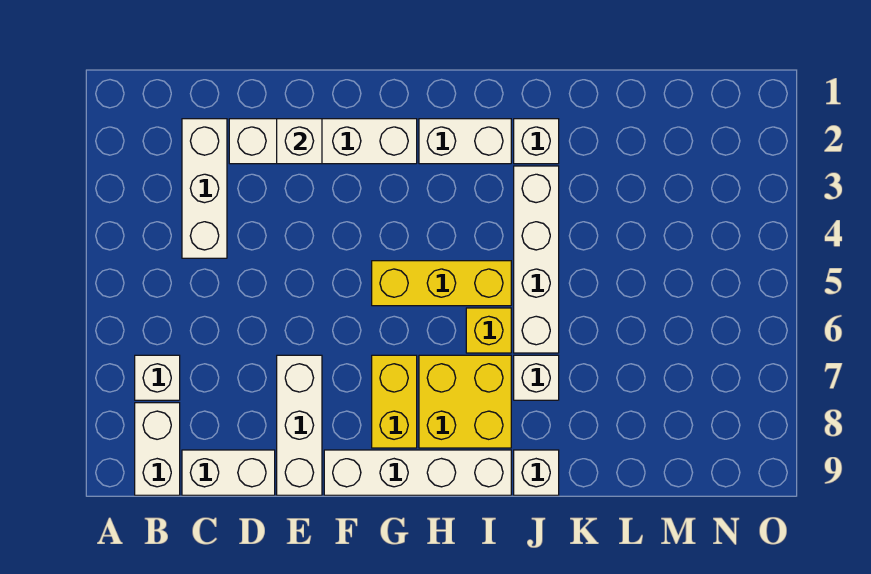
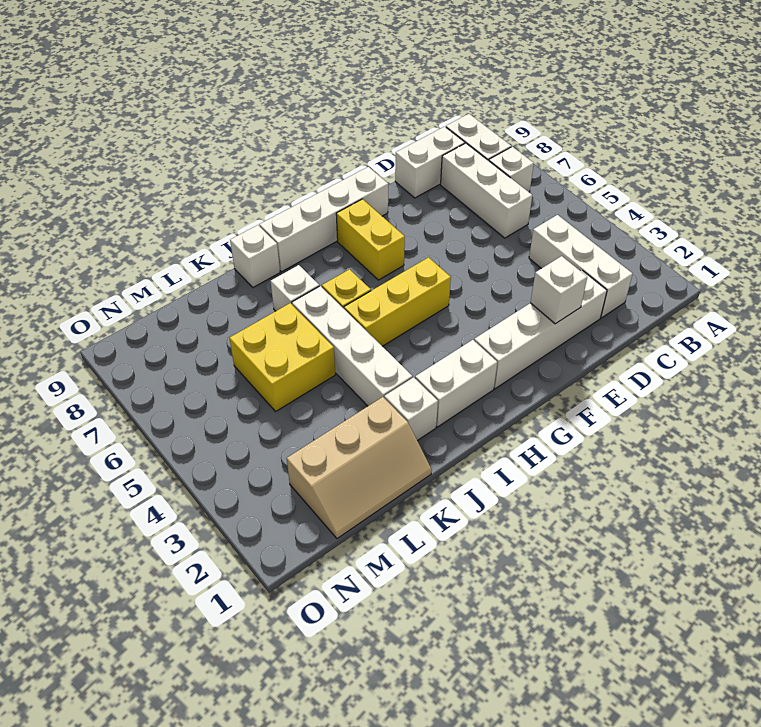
white brick E7:E9 level 1 -> white brick C6:C8 level 1
yellow brick H7:I8 level 1 -> yellow brick K5:L6 level 1
none -> tan slope K1:M2 level 1 top 2

